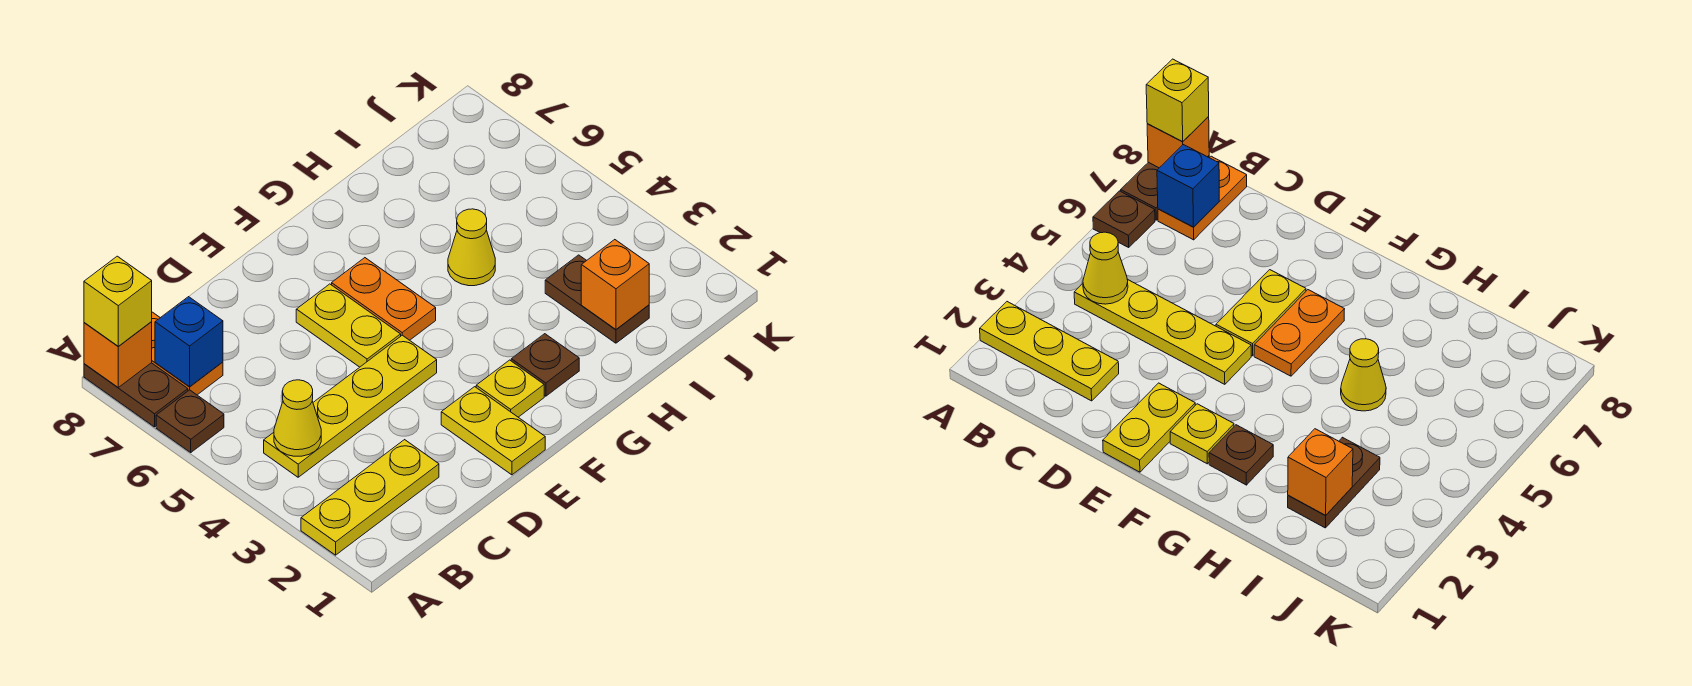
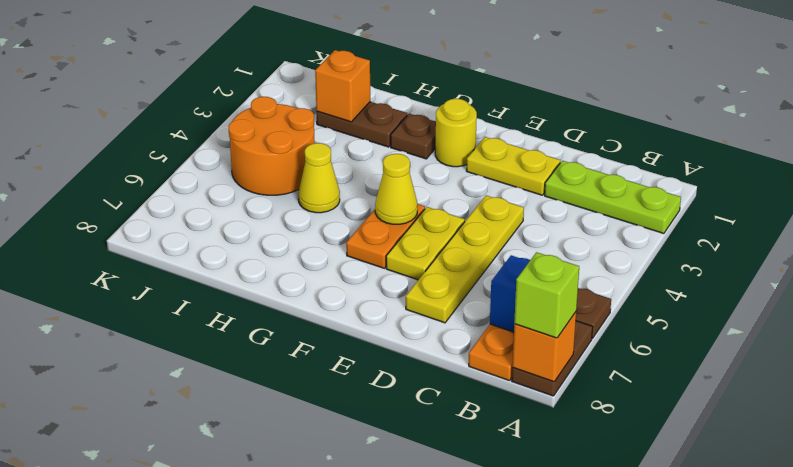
yellow plate A2:C2 level 1 -> lime plate A2:C2 level 1
yellow brick A8 level 3 -> lime brick A8 level 3
yellow plate B4:E4 level 1 -> yellow plate D4:D7 level 1
yellow cone B4 level 2 -> yellow cone F5 level 2
yellow plate E1:E2 level 1 -> yellow plate D2:E2 level 1
yellow plate F2 level 1 -> yellow round brick F2 level 1
brown plate I2:I3 level 1 -> brown plate H2:I2 level 1
none -> orange round brick I4:J5 level 1

